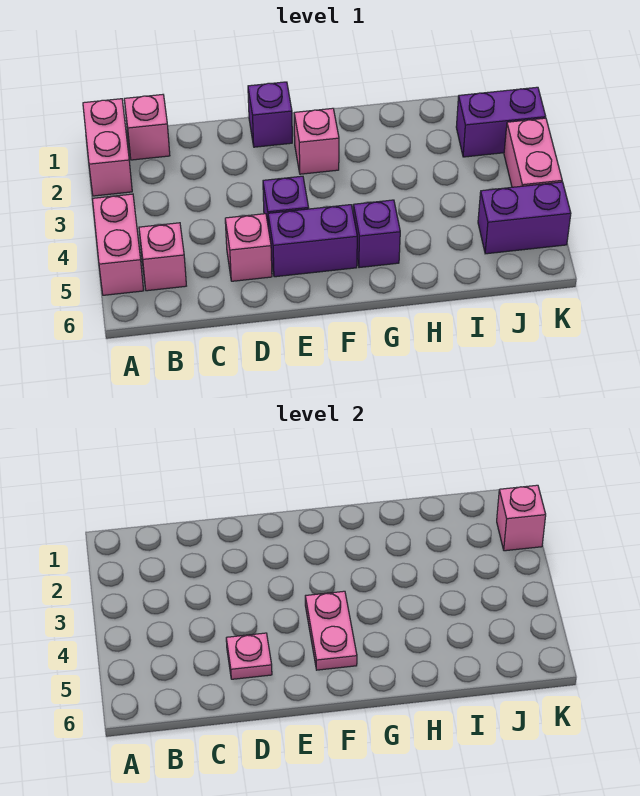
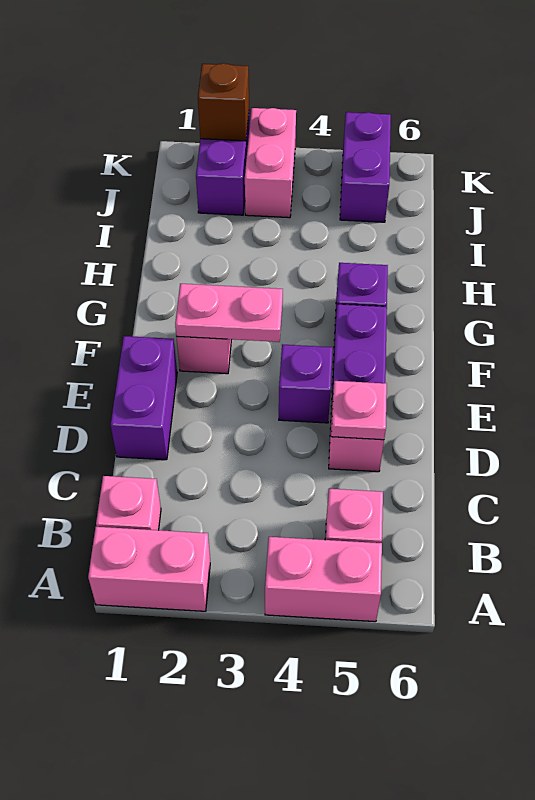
purple brick E1 level 1 -> purple brick D1:E1 level 1
pink plate F4:F5 level 2 -> pink plate F2:F3 level 2
pink brick K2 level 2 -> brown brick K2 level 2
pink brick K3:K4 level 1 -> pink brick J3:K3 level 1

